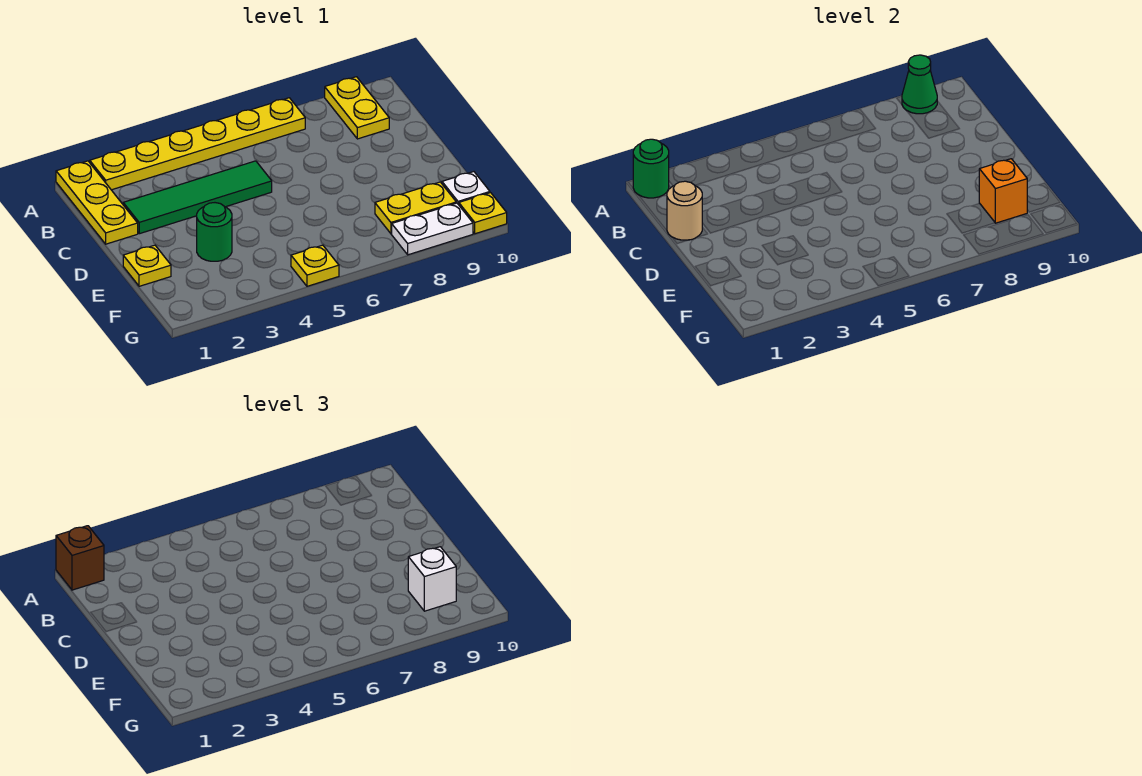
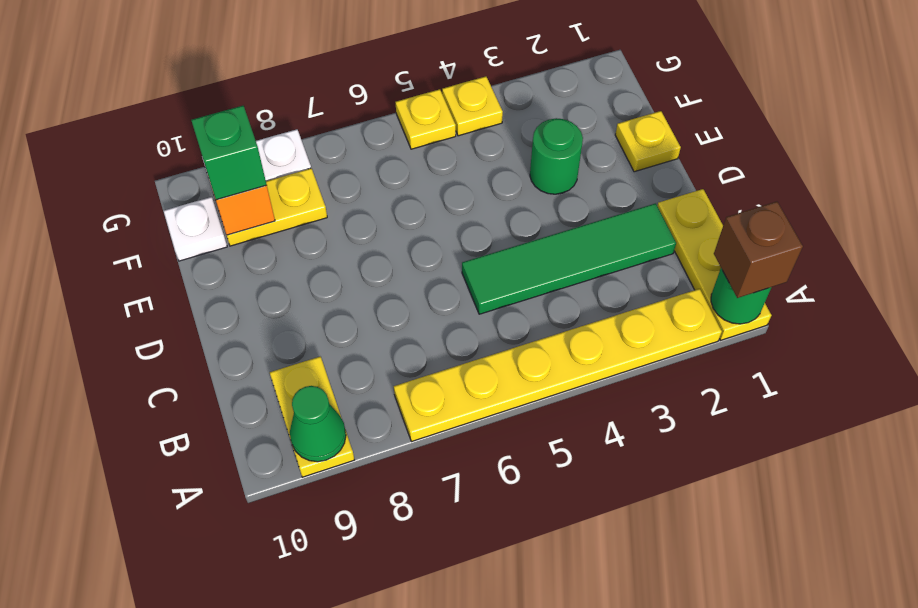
tan round brick C1 level 2 -> none
white brick F9 level 3 -> green brick F9 level 3
yellow plate G10 level 1 -> yellow plate G4 level 1

